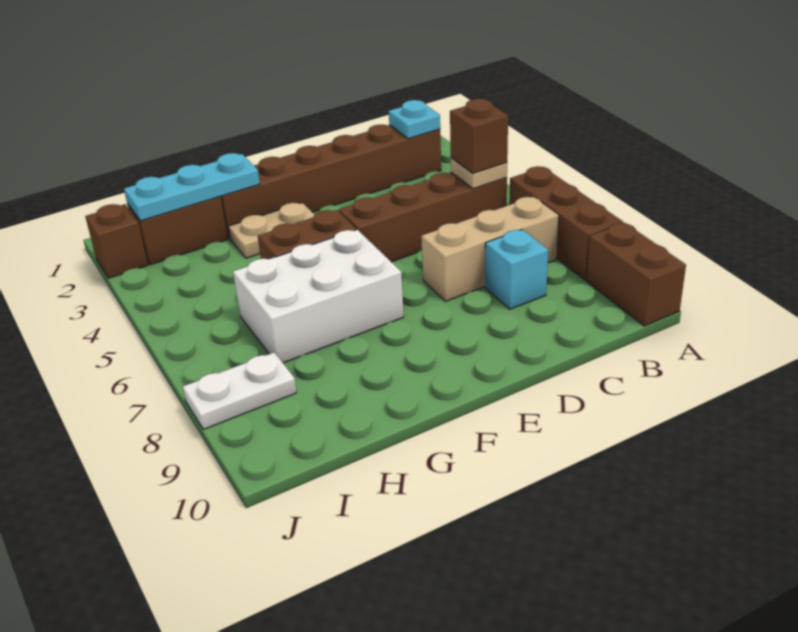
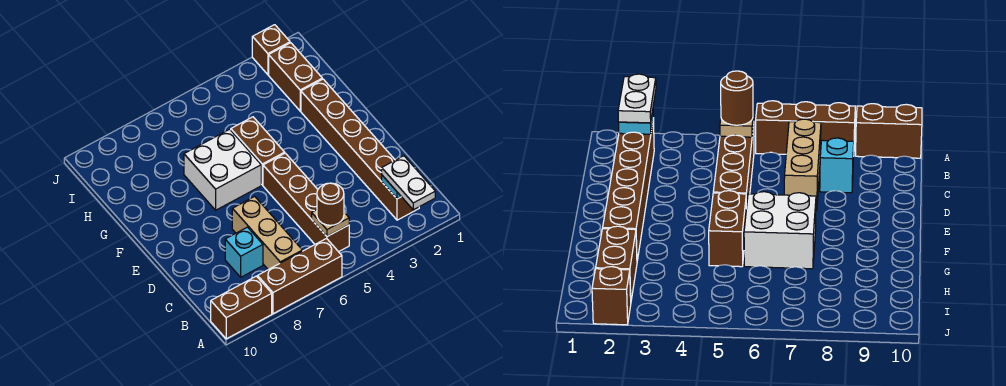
brown brick B5 level 3 -> brown round brick B5 level 3
tan plate F3:G3 level 1 -> none
white brick F6:H7 level 1 -> white brick F6:G7 level 1
cyan plate G2:I2 level 2 -> none
white plate I8:J8 level 1 -> white plate A2:B2 level 3

